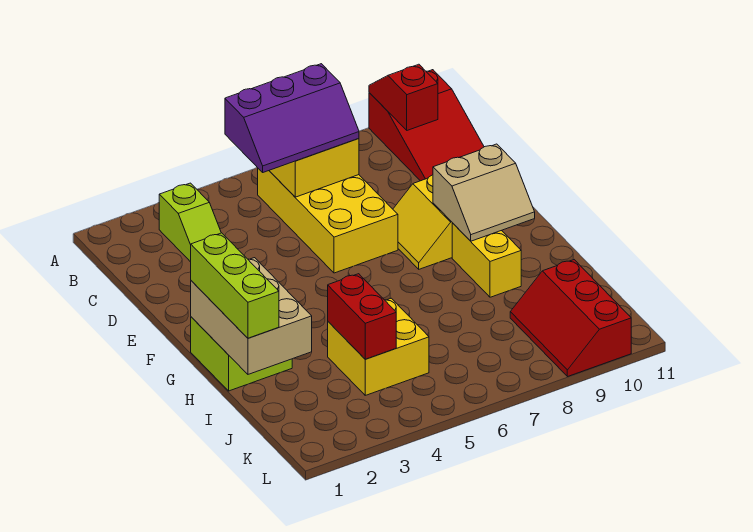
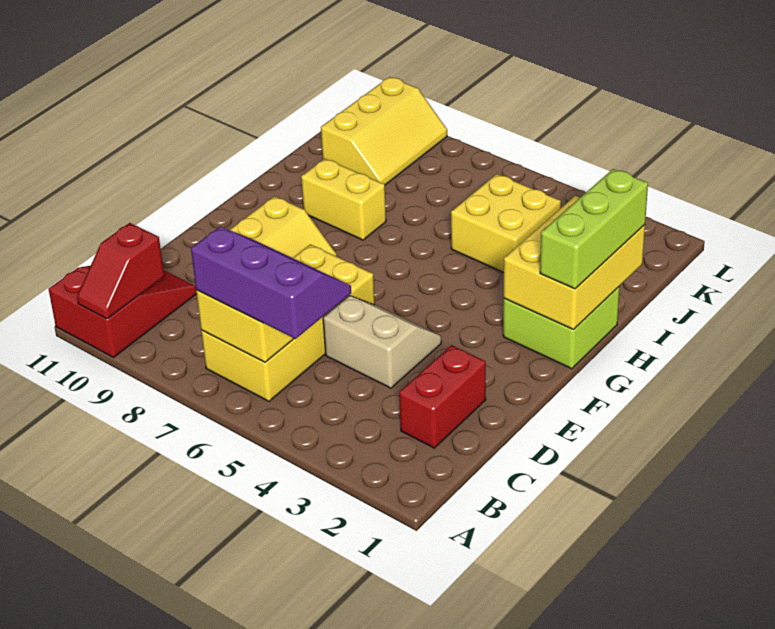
lime slope B3:C3 level 1 top B -> none
tan slope F9:G10 level 2 top F -> tan slope D4:E5 level 1 top D
tan brick G1:I2 level 2 -> yellow brick G1:I2 level 2
yellow brick G9:H9 level 1 -> yellow brick H8:H9 level 1
red brick I4:J4 level 2 -> red brick C2:D2 level 1
red slope J9:L10 level 1 top 10 -> yellow slope J9:L10 level 1 top 10

